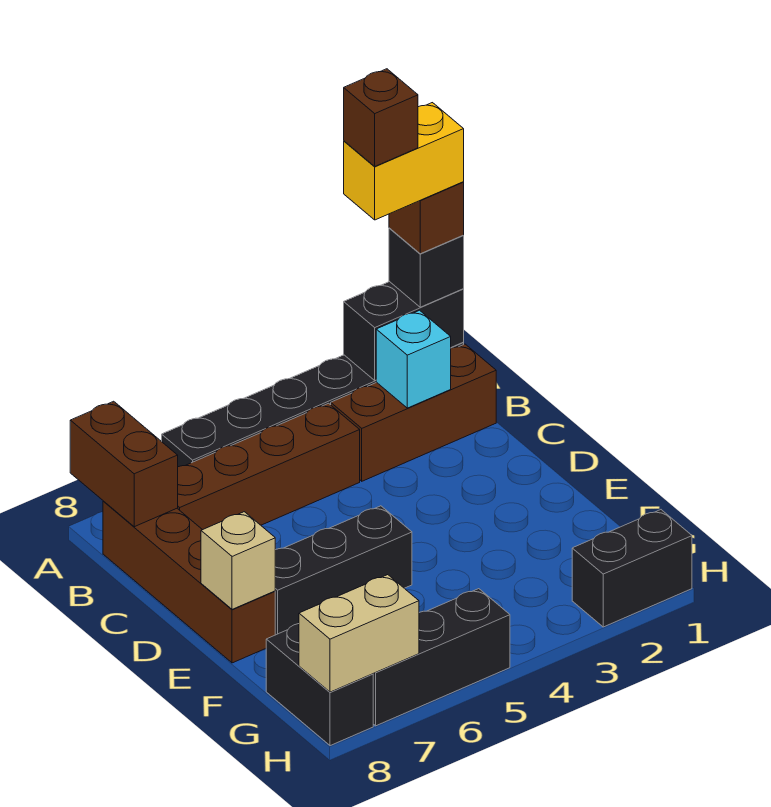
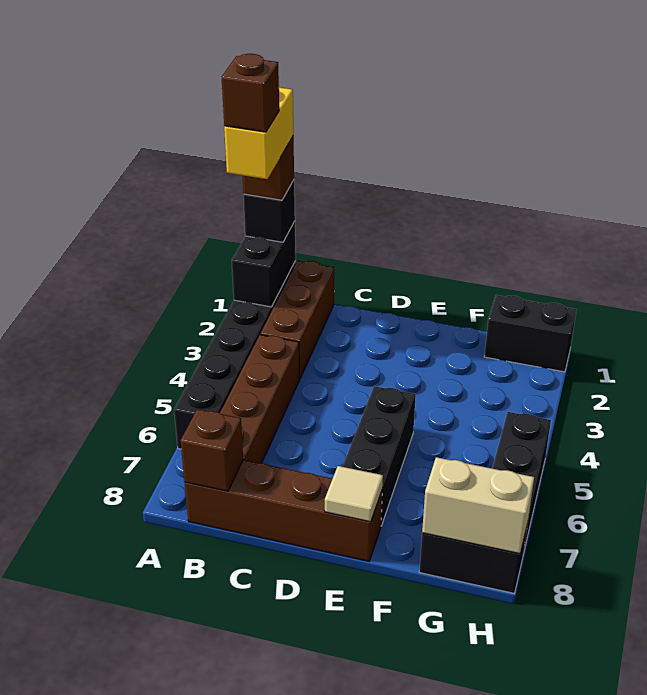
brown brick A8:B8 level 2 -> brown brick B8 level 2
cyan brick B2 level 2 -> none
tan brick E8 level 2 -> tan tile E8 level 2
black brick H1:H2 level 1 -> black brick G1:H1 level 1
tan brick H7:H8 level 2 -> tan brick G8:H8 level 2

